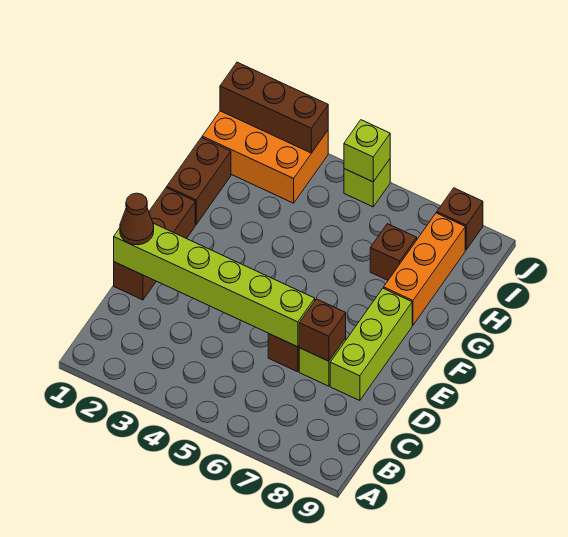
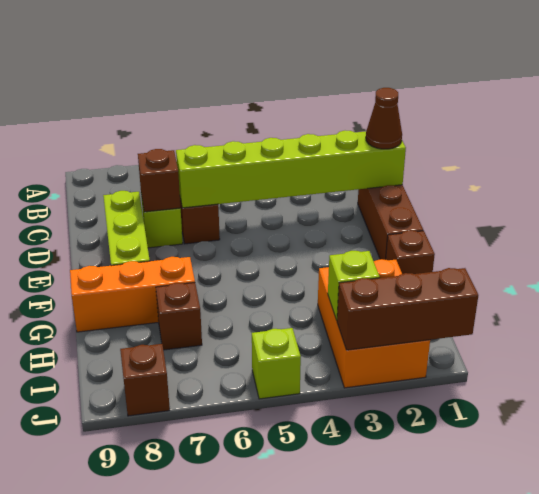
brown brick G1:H1 level 1 -> brown brick G1 level 1
orange brick G8:I8 level 1 -> orange brick G7:G9 level 1
orange brick I1:J3 level 1 -> orange brick H2:J3 level 1
lime brick J5 level 2 -> lime brick I3 level 2

